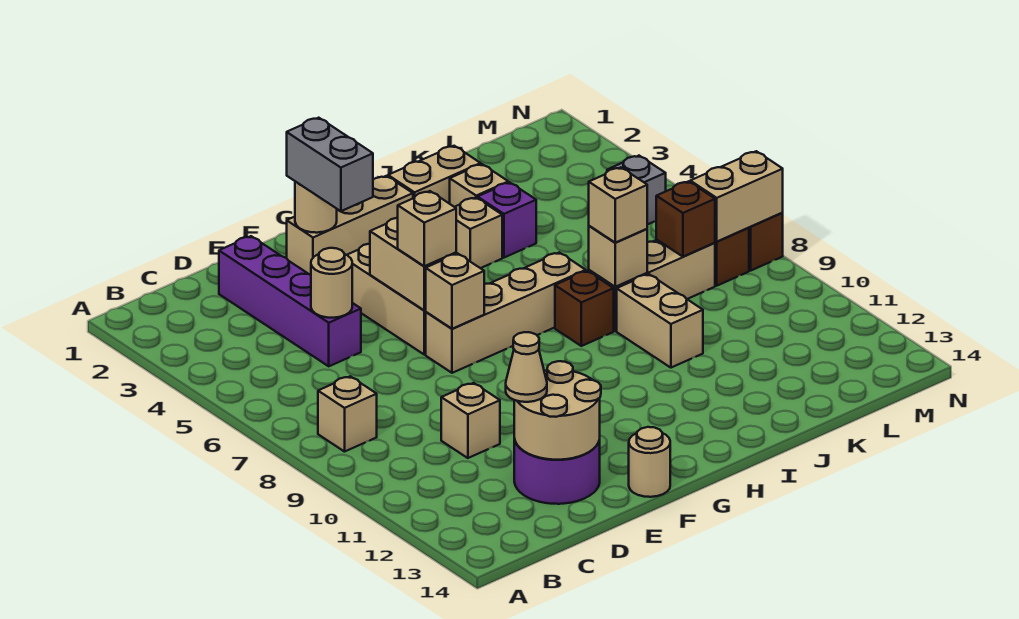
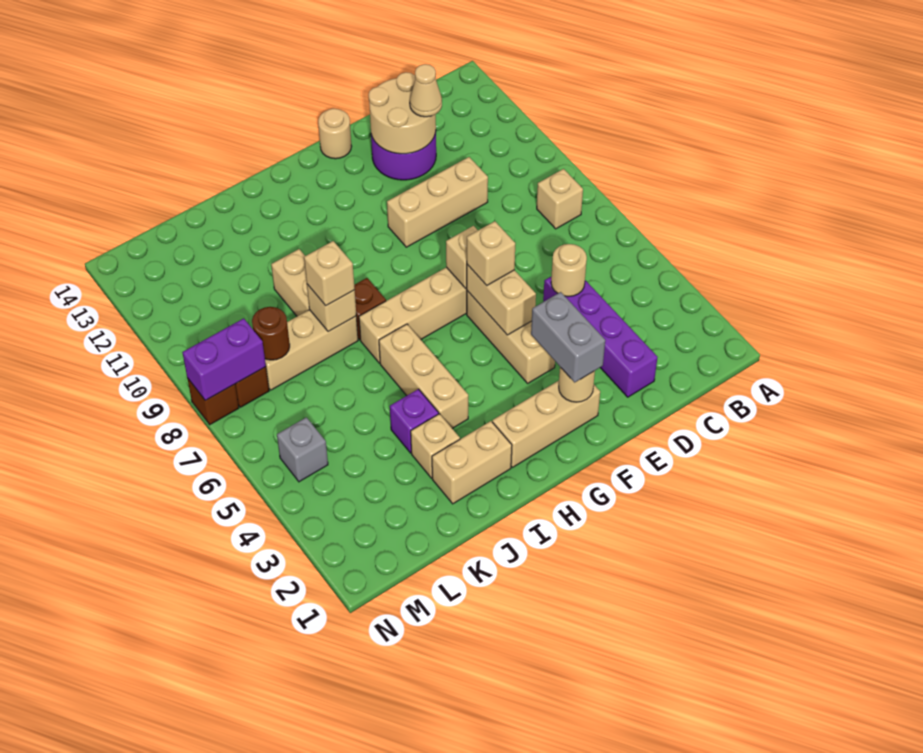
tan brick D10 level 1 -> tan brick D10:F10 level 1
tan brick I4 level 1 -> tan brick I4:I6 level 1
brown brick L8 level 2 -> brown round brick L8 level 2
tan brick M8:N8 level 2 -> purple brick M8:N8 level 2

